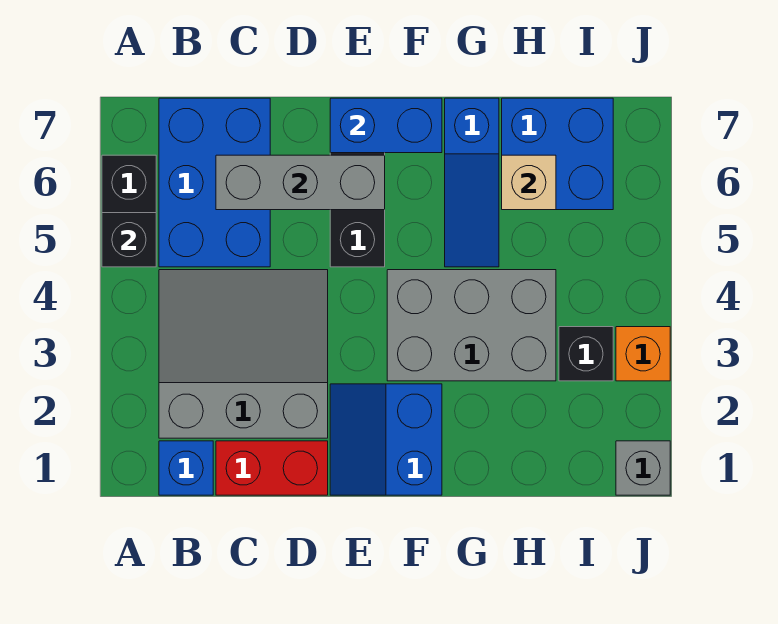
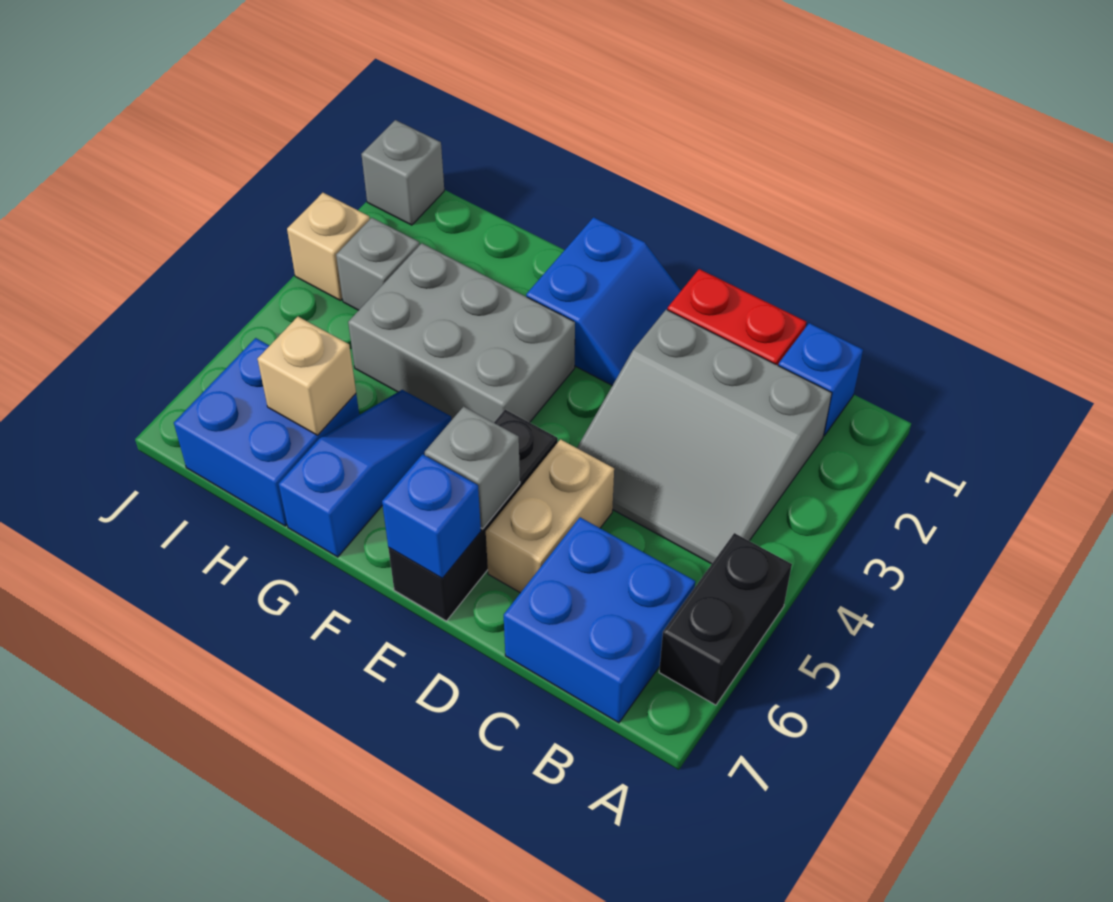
black brick A5 level 2 -> none
blue brick B5:C7 level 1 -> blue brick B6:C7 level 1
grey brick C6:E6 level 2 -> grey brick E6 level 2
none -> tan brick D5:D6 level 1
blue brick E7:F7 level 2 -> blue brick E7 level 2
black brick I3 level 1 -> grey brick I3 level 1
orange brick J3 level 1 -> tan brick J3 level 1

